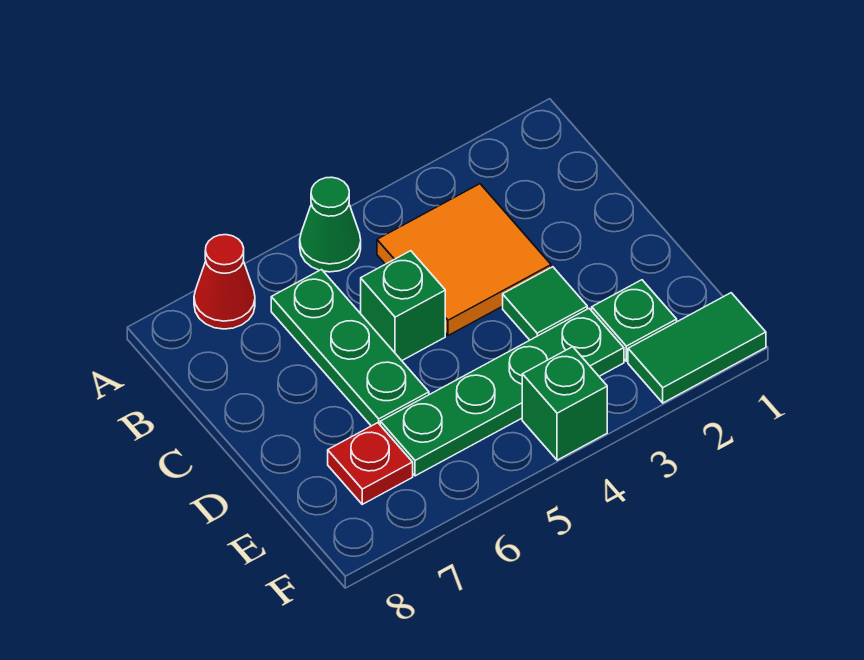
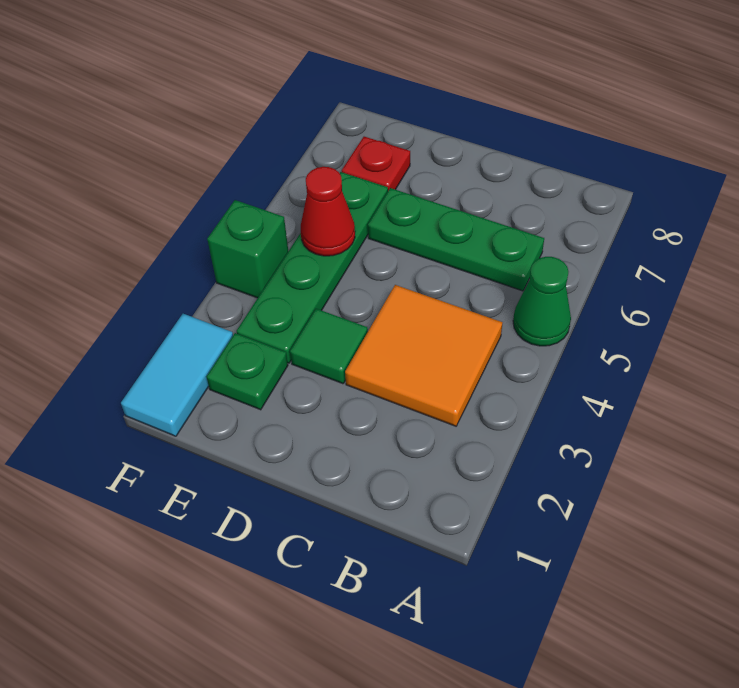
red cone A7 level 1 -> red cone E5 level 2
green brick C5 level 1 -> none
green tile F1:F2 level 1 -> cyan tile F1:F2 level 1

